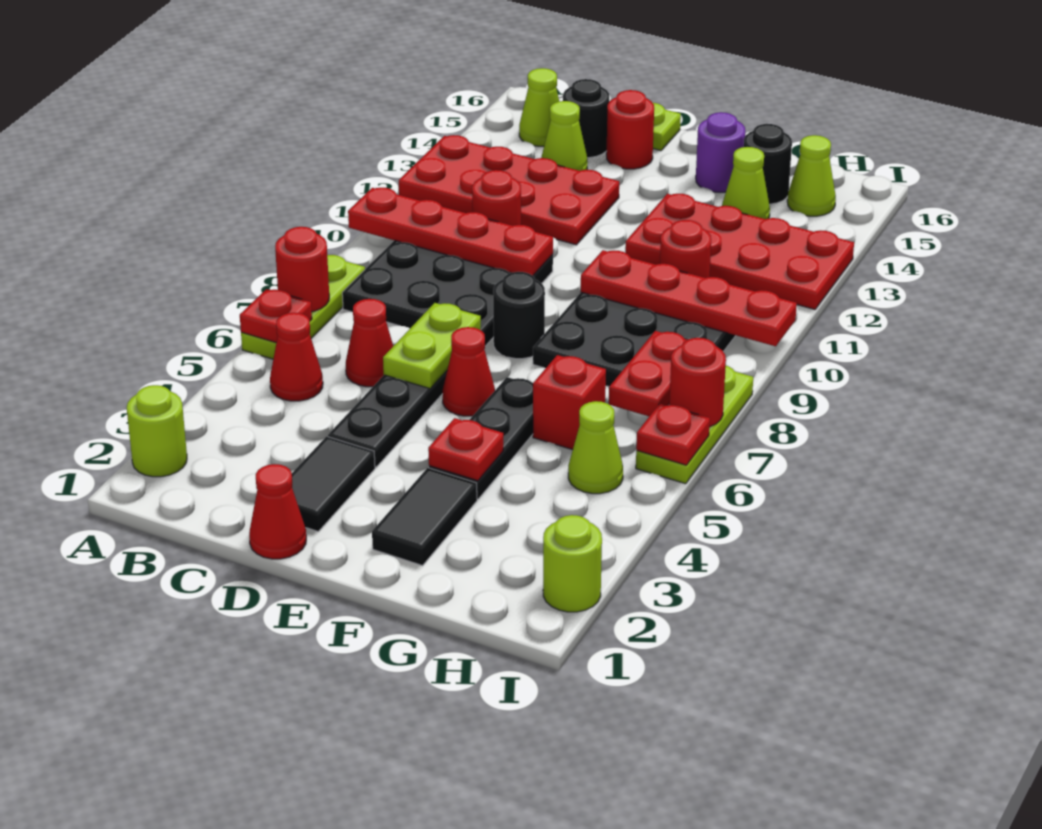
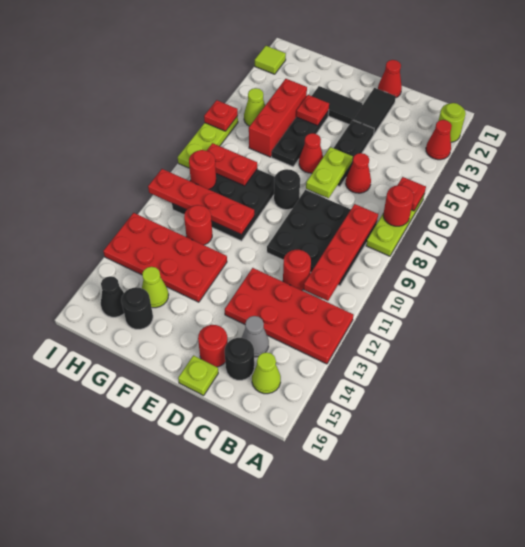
red plate A10:D10 level 2 -> red plate B8:B11 level 2
red cone B5 level 1 -> red cone A3 level 1
lime cone C14 level 1 -> grey cone C14 level 1
black tile F2:F3 level 1 -> black tile E3:F3 level 1
purple round brick F15 level 1 -> none
red brick G6 level 1 -> red brick G4:G6 level 1
red plate H7:H8 level 2 -> red plate G8:H8 level 2
lime cone H15 level 1 -> black cone H15 level 1
lime round brick I2 level 1 -> lime tile I2 level 1
red round brick I7 level 2 -> red round brick H9 level 2

